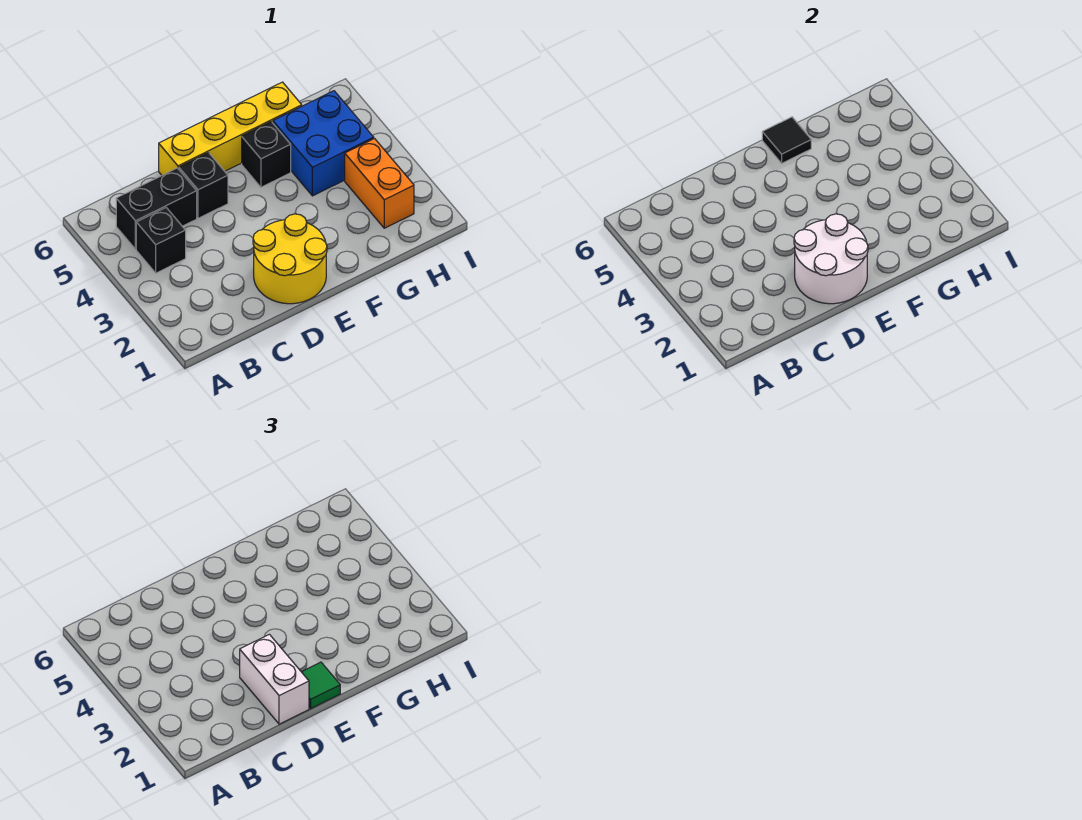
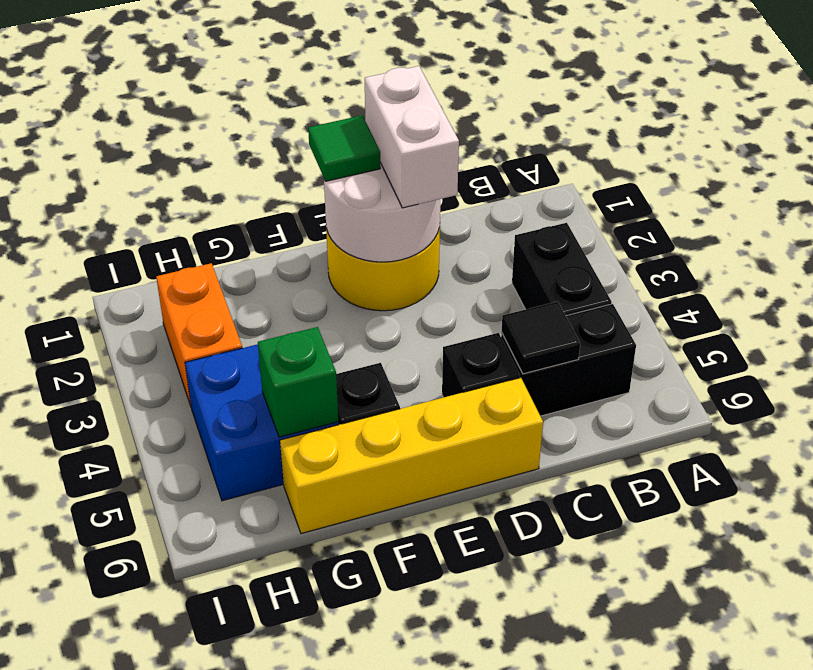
black brick B4 level 1 -> black brick B3:B4 level 1
black tile F6 level 2 -> black tile C5 level 2
none -> green brick G5 level 2

